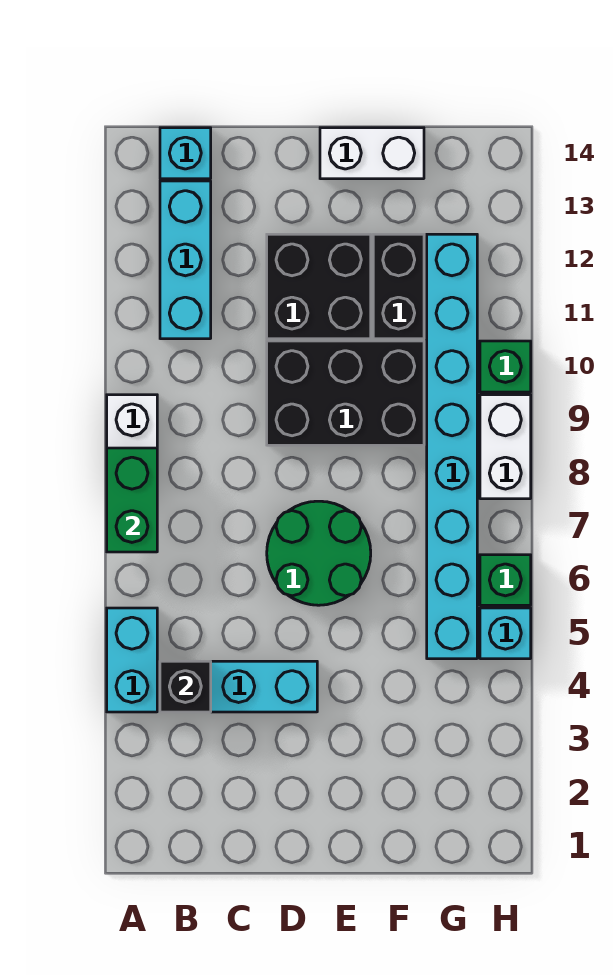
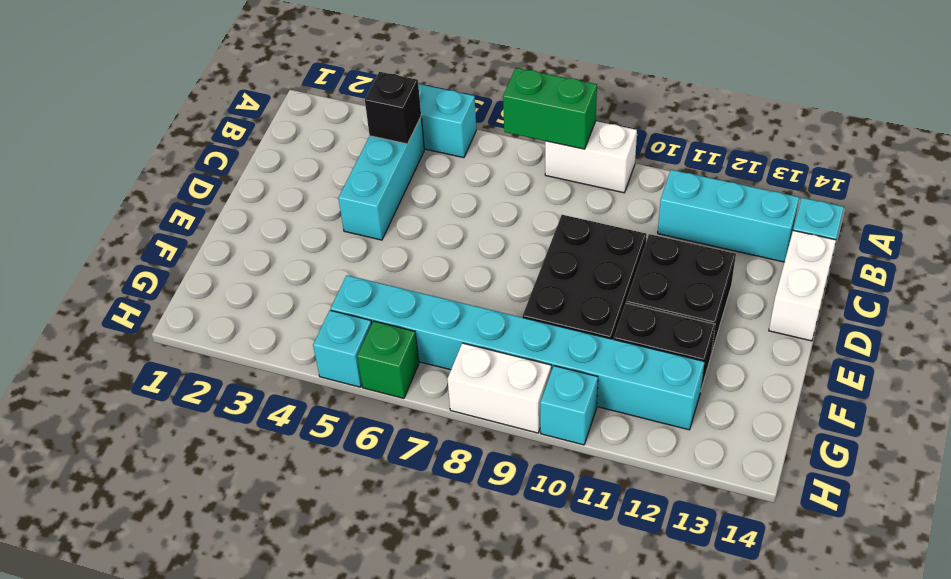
green round brick D6:E7 level 1 -> none
white brick E14:F14 level 1 -> white brick C14:D14 level 1
green brick H10 level 1 -> cyan brick H10 level 1

